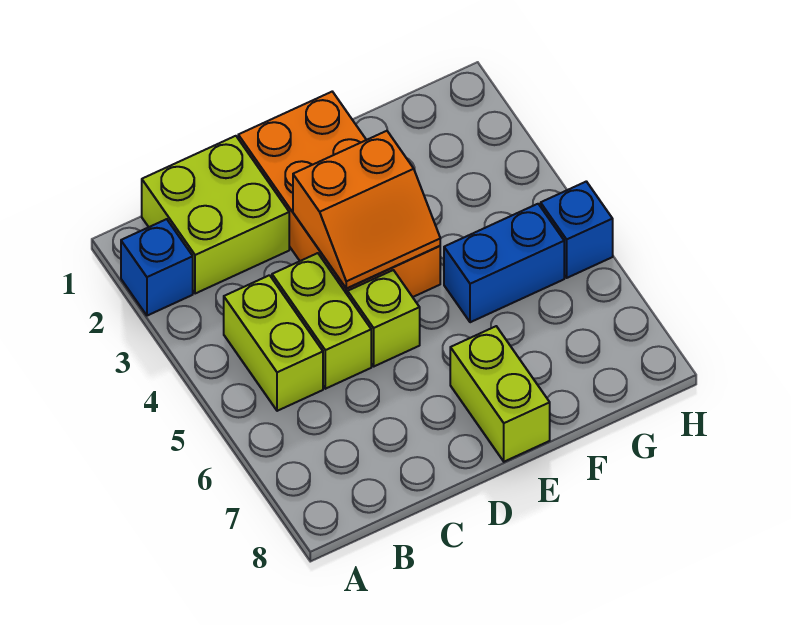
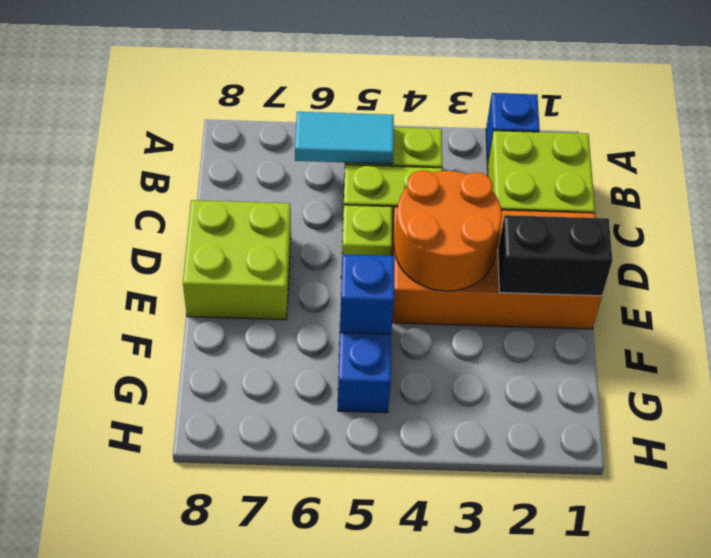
none -> cyan tile B5:B6 level 2
orange slope D3:E4 level 2 top 3 -> orange round brick D3:E4 level 2
none -> black brick E1:E2 level 2
lime brick E7:E8 level 1 -> lime brick D7:E8 level 1
blue brick H5 level 1 -> blue brick F5 level 2

